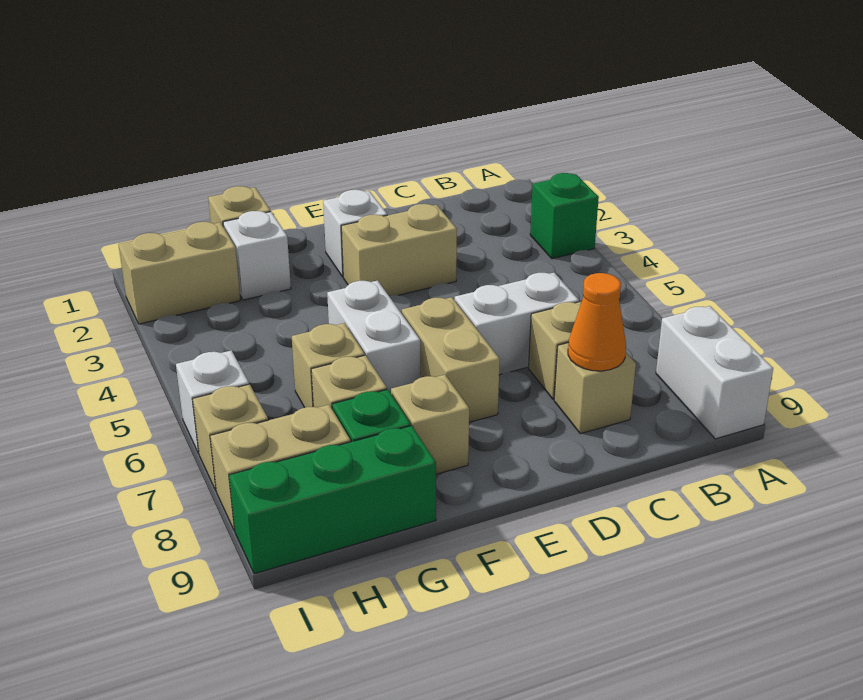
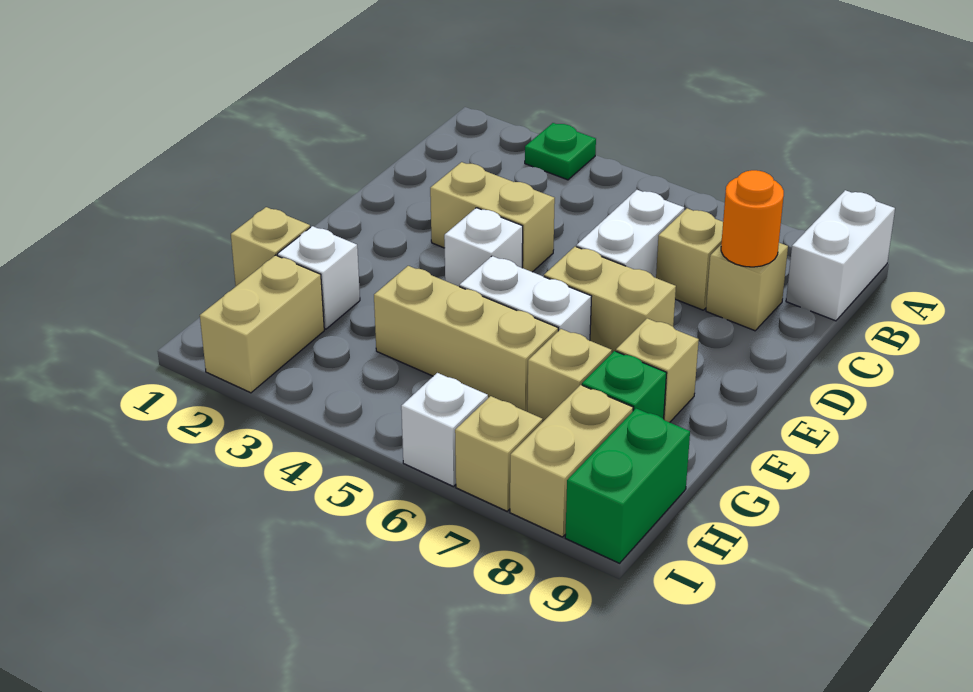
green brick A3 level 1 -> green plate A3 level 1
white brick A8:A9 level 1 -> white brick A9:B9 level 1
orange cone C8 level 2 -> orange round brick C8 level 2
tan brick D3:E3 level 1 -> tan brick D3:D4 level 1
white brick E2 level 1 -> white brick E4 level 1
tan brick G6 level 1 -> tan brick G4:G6 level 1
green brick G9:I9 level 1 -> green brick H9:I9 level 1

